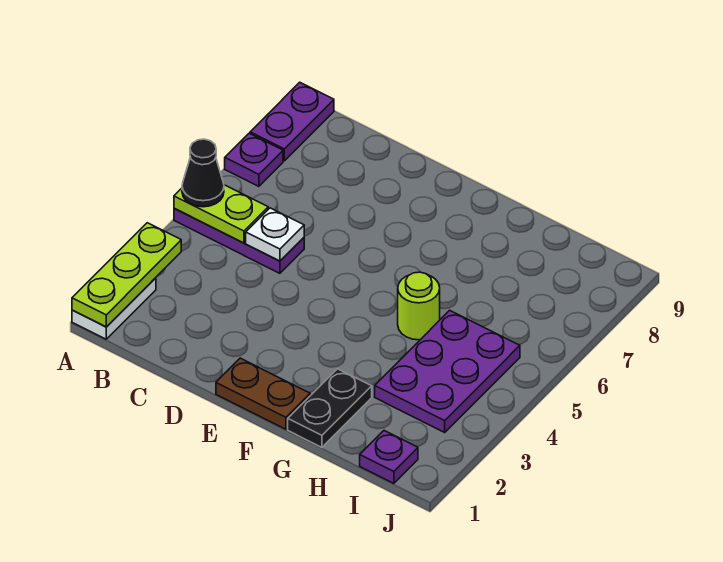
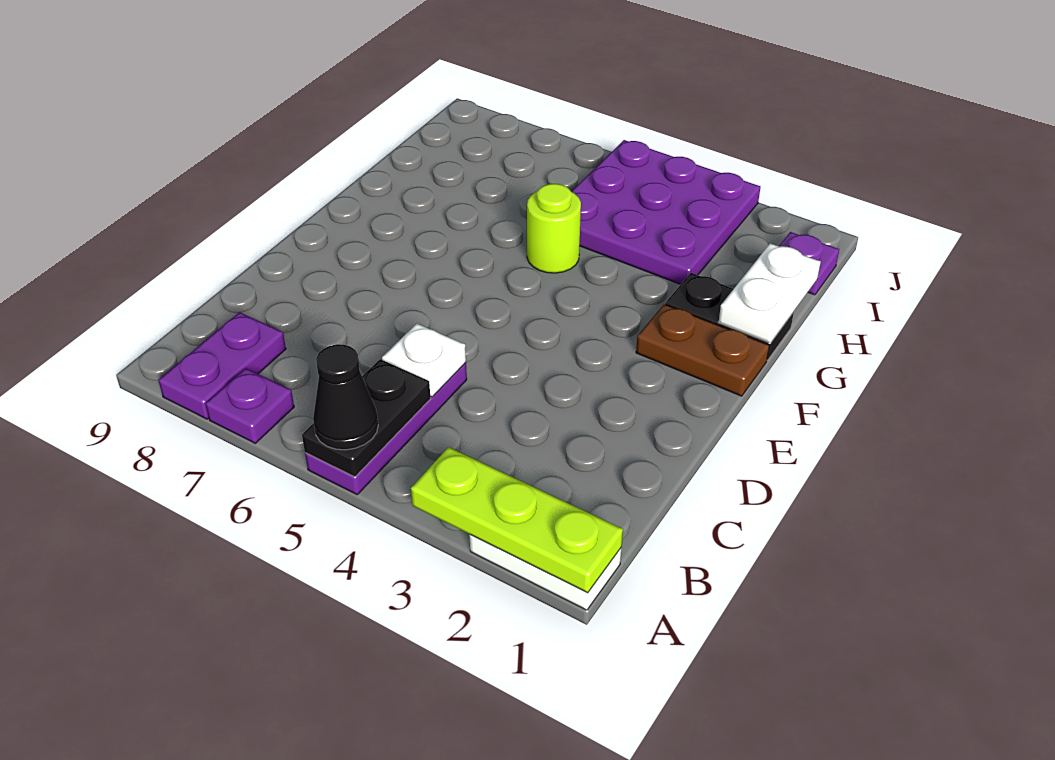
lime plate A5:B5 level 2 -> black plate A5:B5 level 2
purple plate A8:A9 level 1 -> purple plate A8:B8 level 1
brown plate E1:F1 level 1 -> brown plate F1:F2 level 1
none -> white plate G1:H1 level 2
purple plate H3:I5 level 1 -> purple plate H3:J5 level 1

